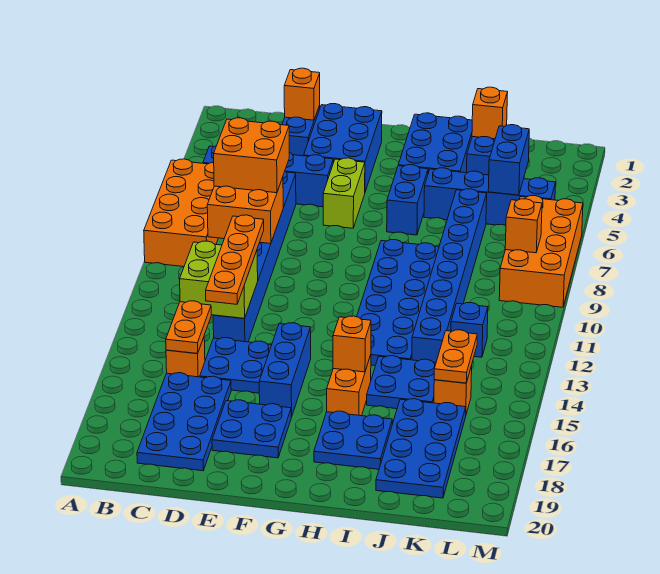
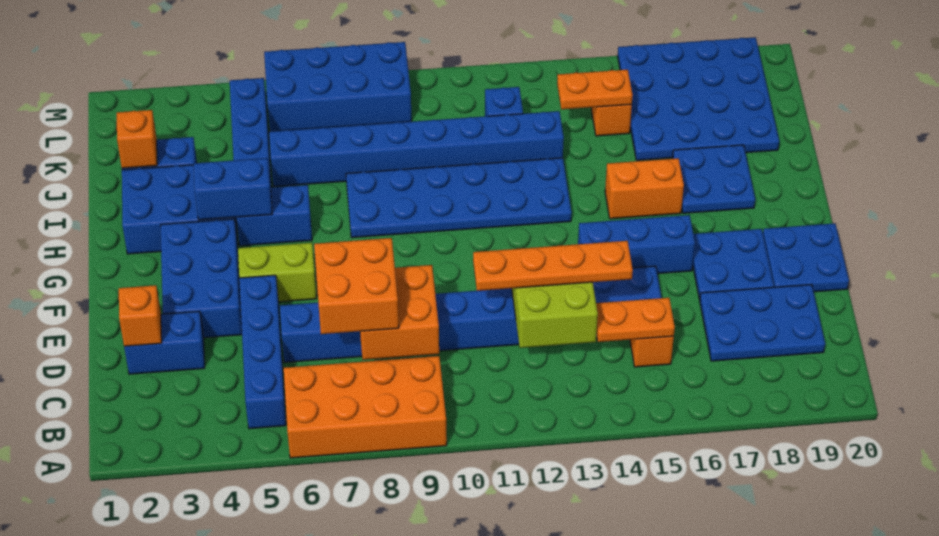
blue plate C16:D19 level 1 -> blue plate C17:D19 level 1
blue brick E2:F4 level 1 -> blue brick E3:G4 level 1
orange brick H15 level 2 -> none
blue plate I14:J15 level 1 -> blue plate E19:F20 level 1
blue plate J16:K19 level 1 -> blue plate J16:M19 level 1
blue brick K4:K5 level 2 -> blue brick H4:H5 level 2
orange brick L6:M9 level 1 -> blue brick L6:M9 level 1
orange brick L8 level 2 -> none

